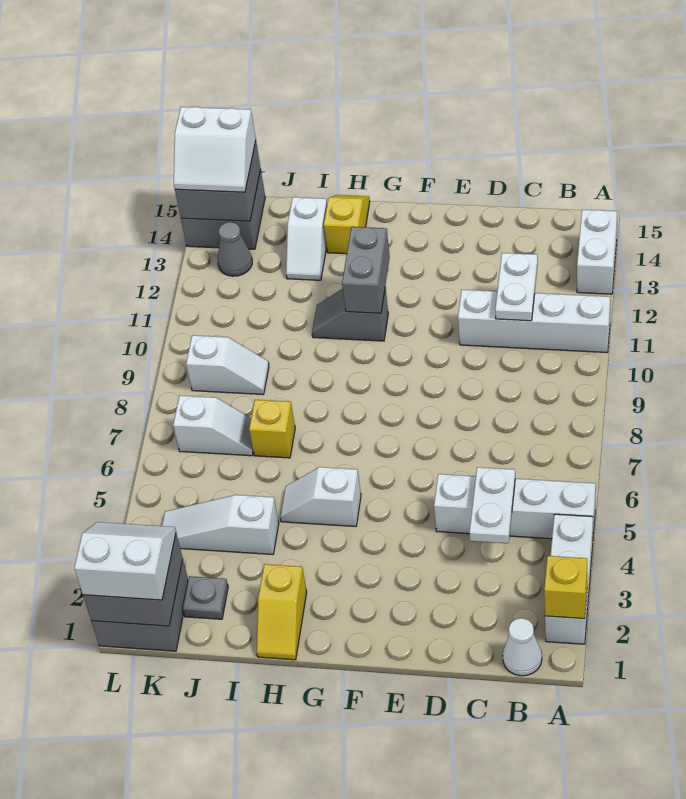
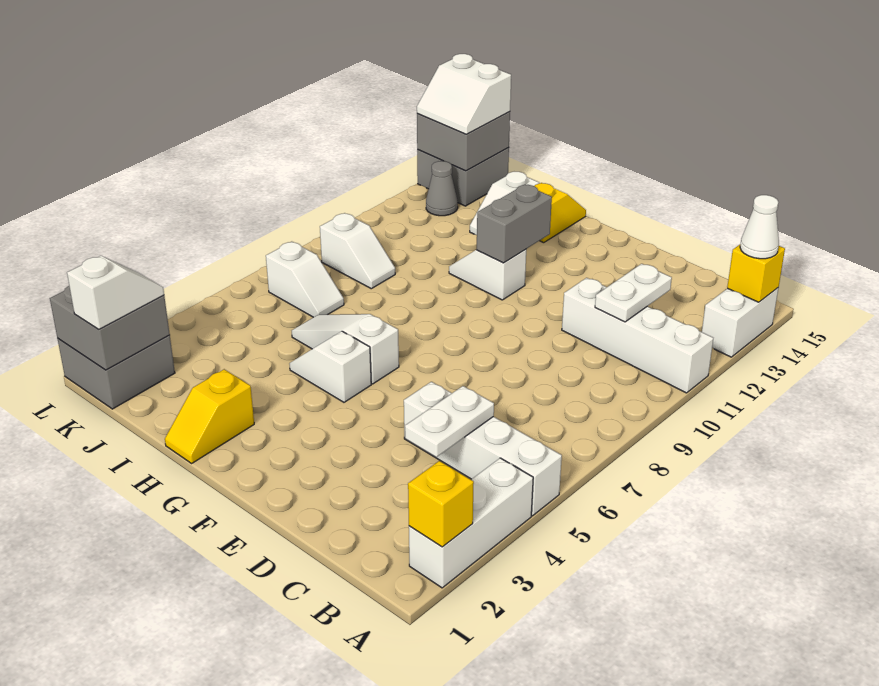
white cone B1 level 1 -> white cone A14 level 3
grey slope G11:H11 level 1 top G -> white slope G11:H11 level 1 top G
white slope I4:K4 level 1 top I -> white slope G6:I6 level 1 top G
yellow brick I7 level 1 -> yellow brick A14 level 2
grey plate J2 level 1 -> none
white slope K1:L2 level 3 top 1 -> white slope K1:K2 level 3 top 1

